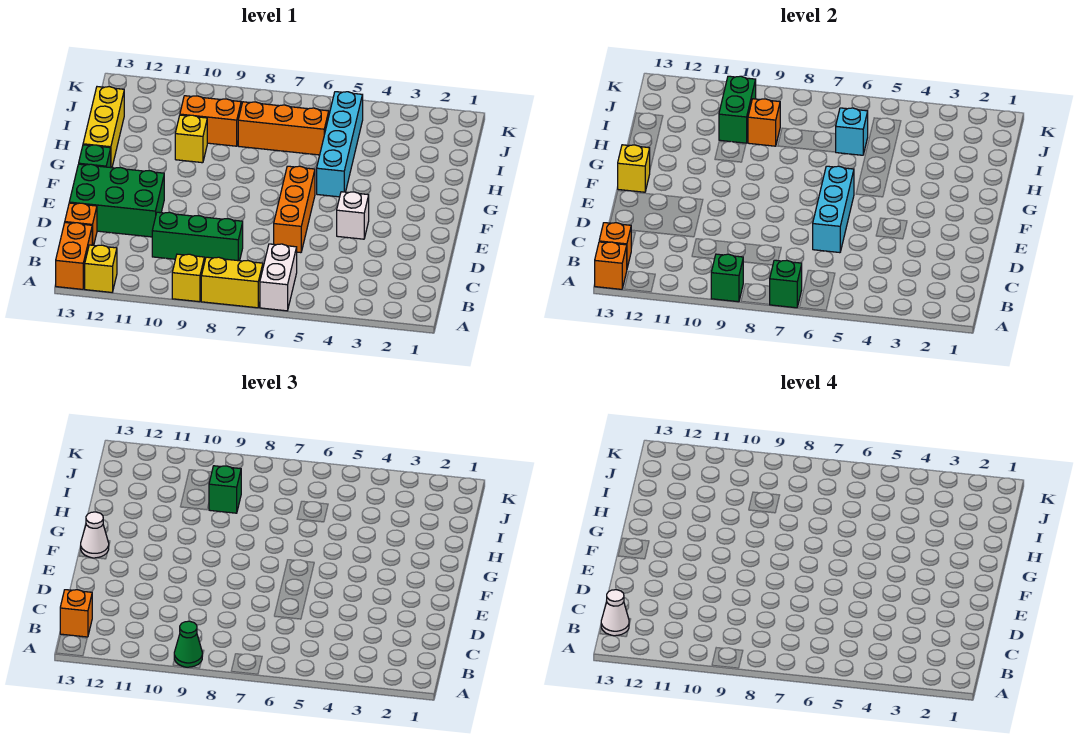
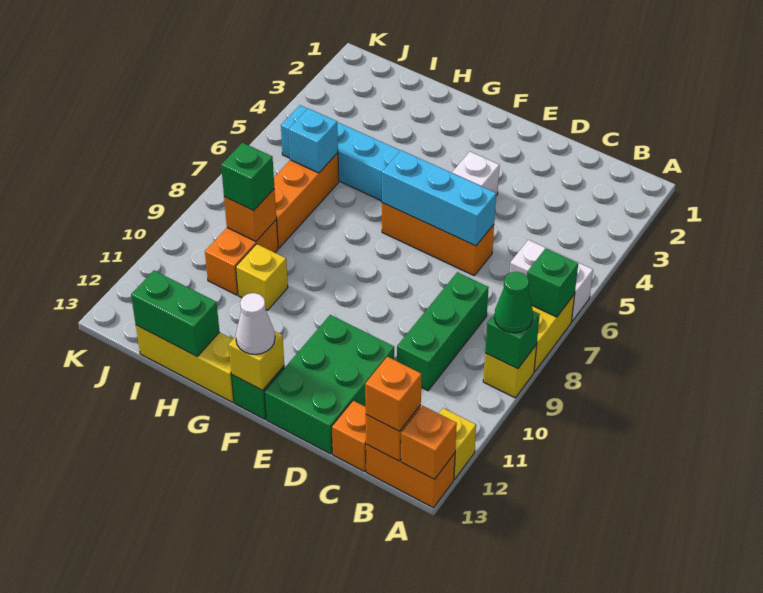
white cone B13 level 4 -> none
green brick I10:J10 level 2 -> green brick H13:I13 level 2

